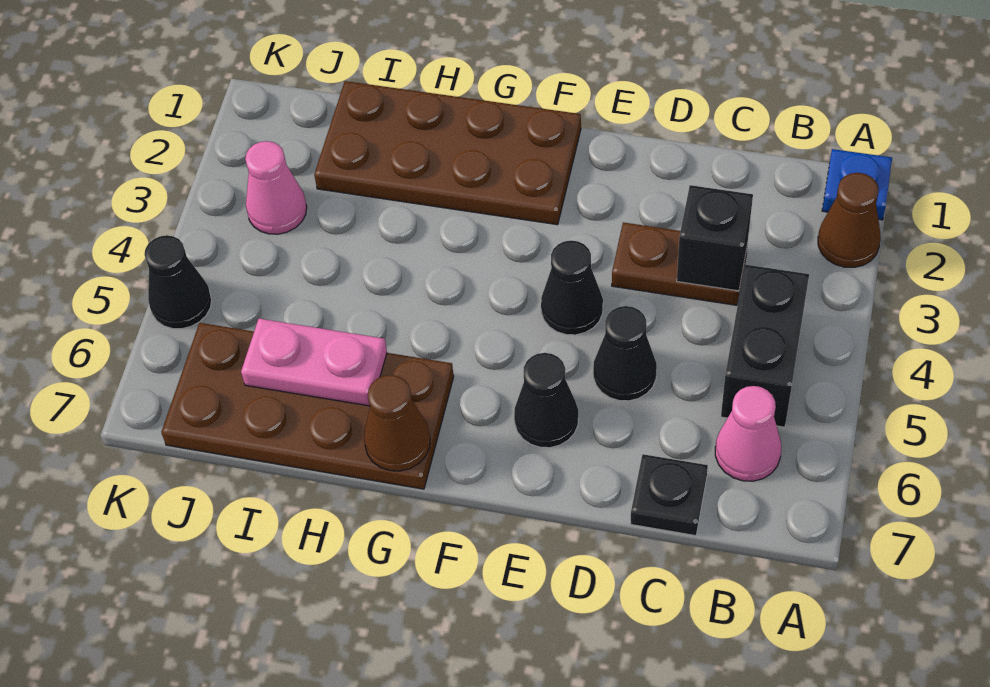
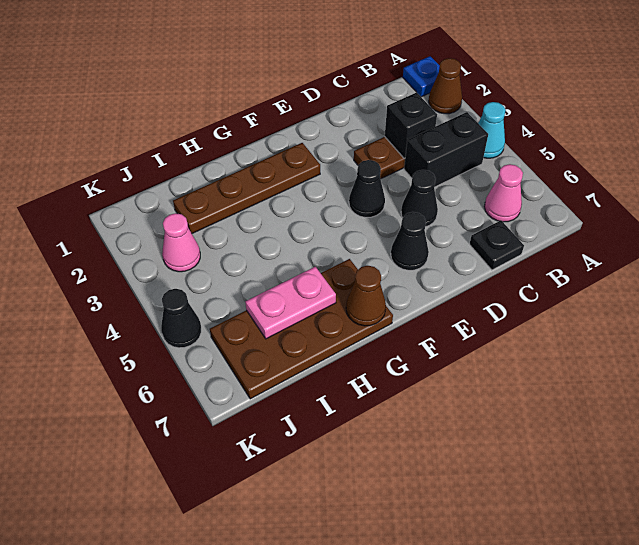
none -> cyan cone A4 level 1
black brick B4:B5 level 1 -> black brick B4:C4 level 1
brown plate F1:I2 level 1 -> brown plate F2:I2 level 1

